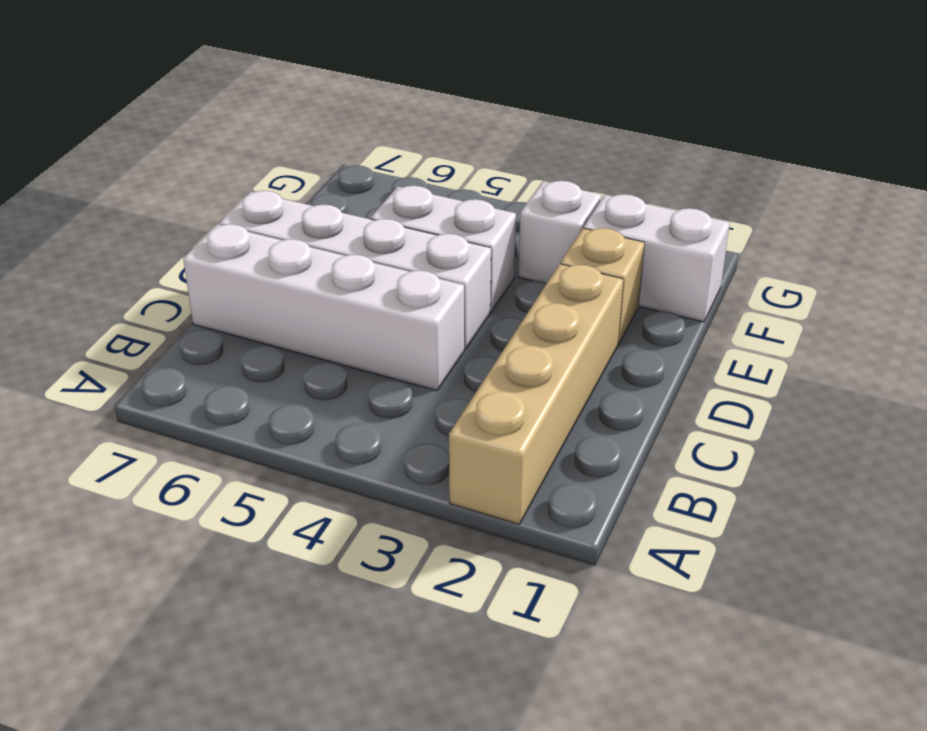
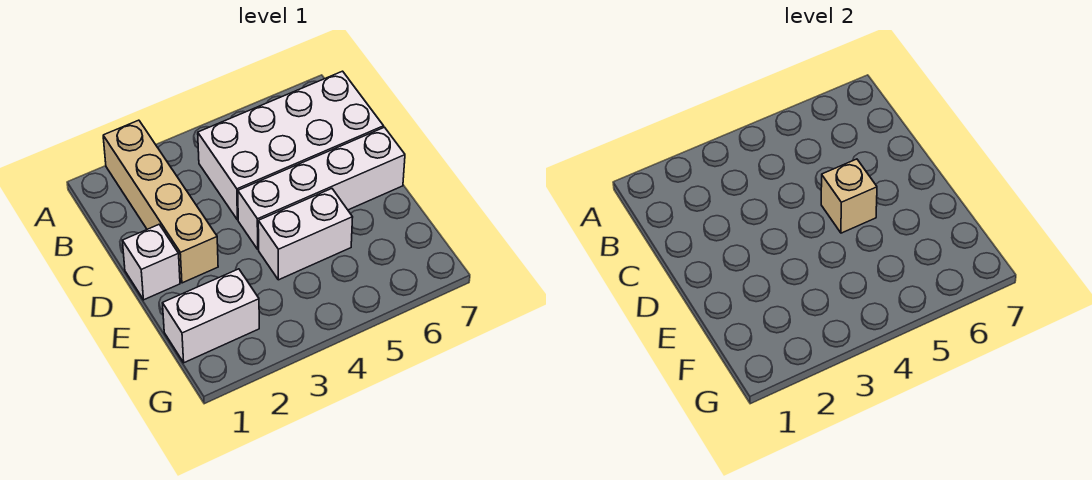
white brick C4:C7 level 1 -> white brick B4:C7 level 1
tan brick E2 level 1 -> tan brick D5 level 2
white brick F3 level 1 -> white brick D1 level 1

